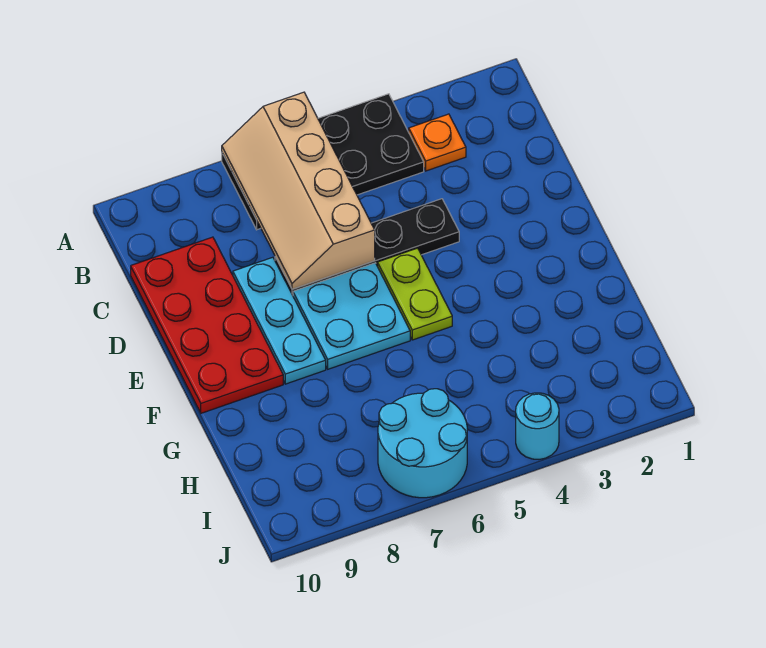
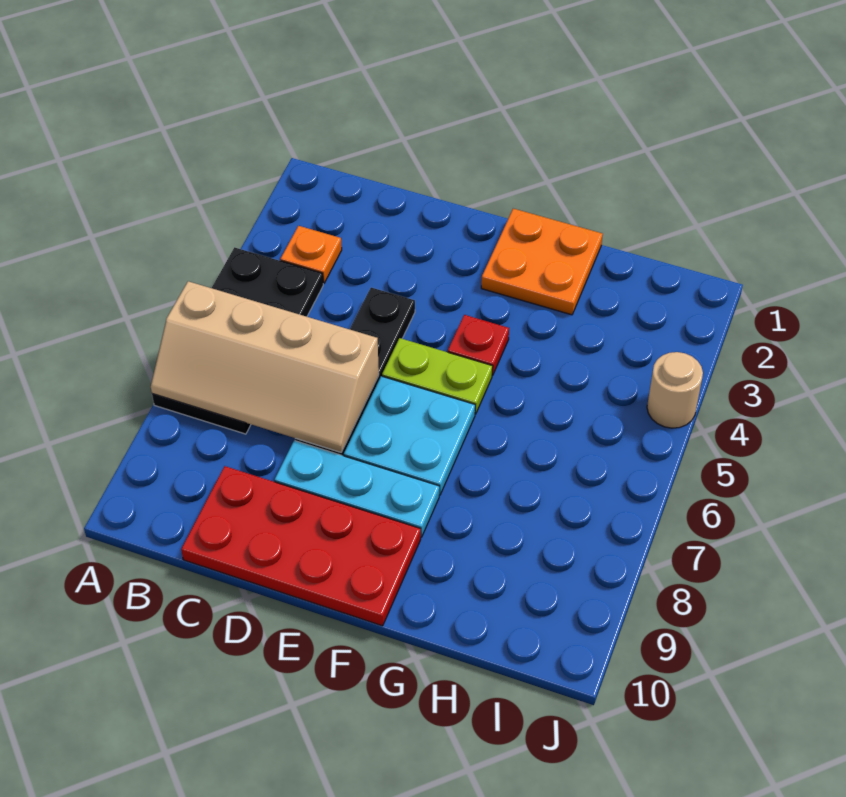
none -> orange plate F1:G2 level 1
none -> red plate F4 level 1
cyan round brick I6:J7 level 1 -> none
cyan round brick J4 level 1 -> tan round brick J4 level 1

